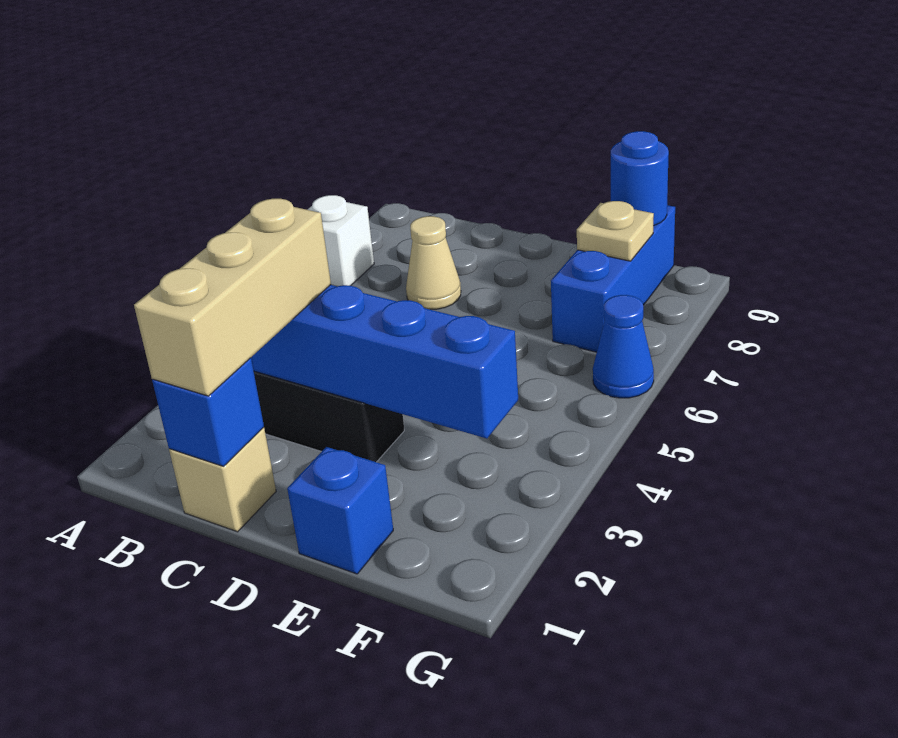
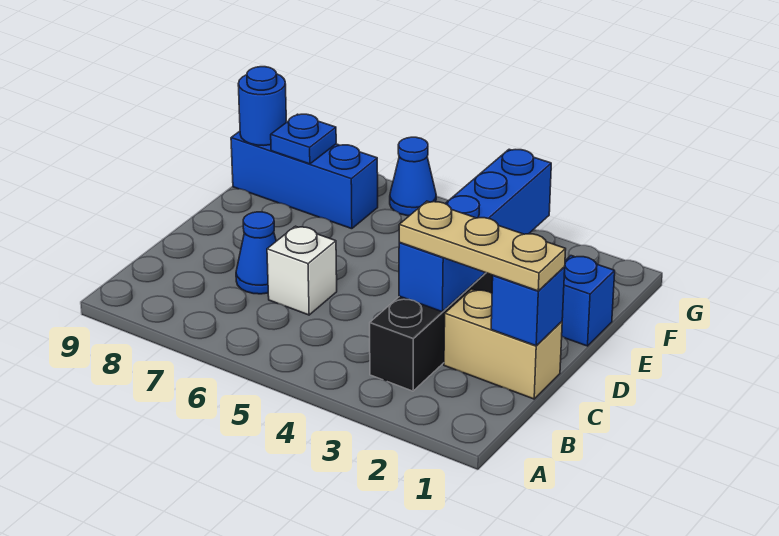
white brick A7 level 1 -> white brick C6 level 1
tan brick C1 level 1 -> tan brick C1:C2 level 1
tan brick C1:C3 level 3 -> tan plate C1:C3 level 3
tan cone C7 level 1 -> blue cone C7 level 1
tan plate F8 level 2 -> blue plate F8 level 2

